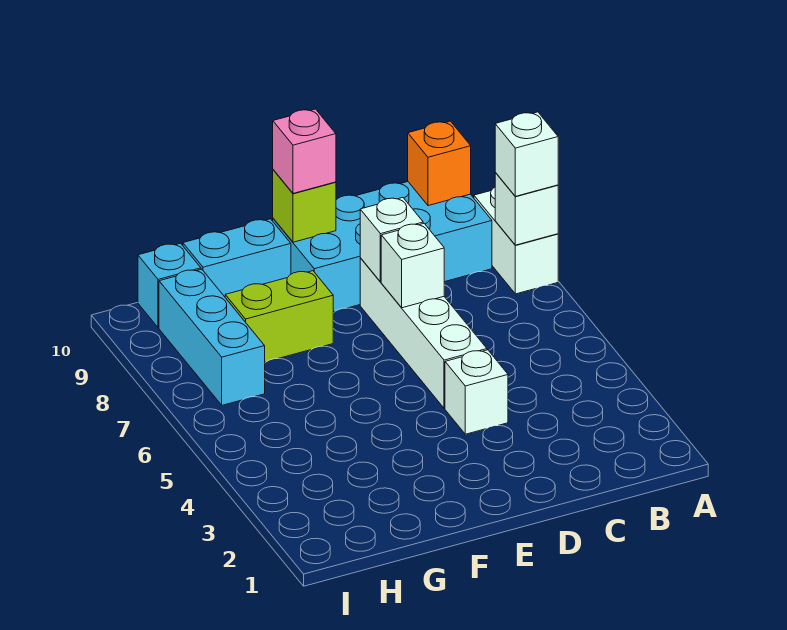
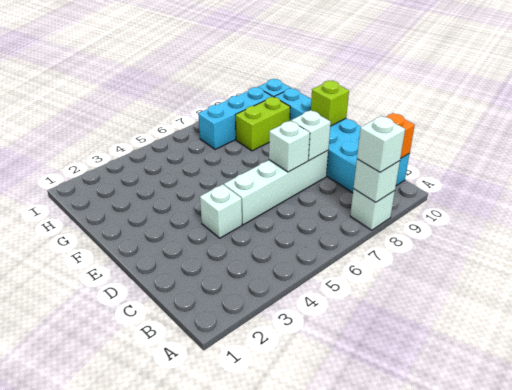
white brick A8:A9 level 1 -> white brick A8 level 1
pink brick E10 level 3 -> none
lime brick F8:G8 level 1 -> lime brick G8:G9 level 1

